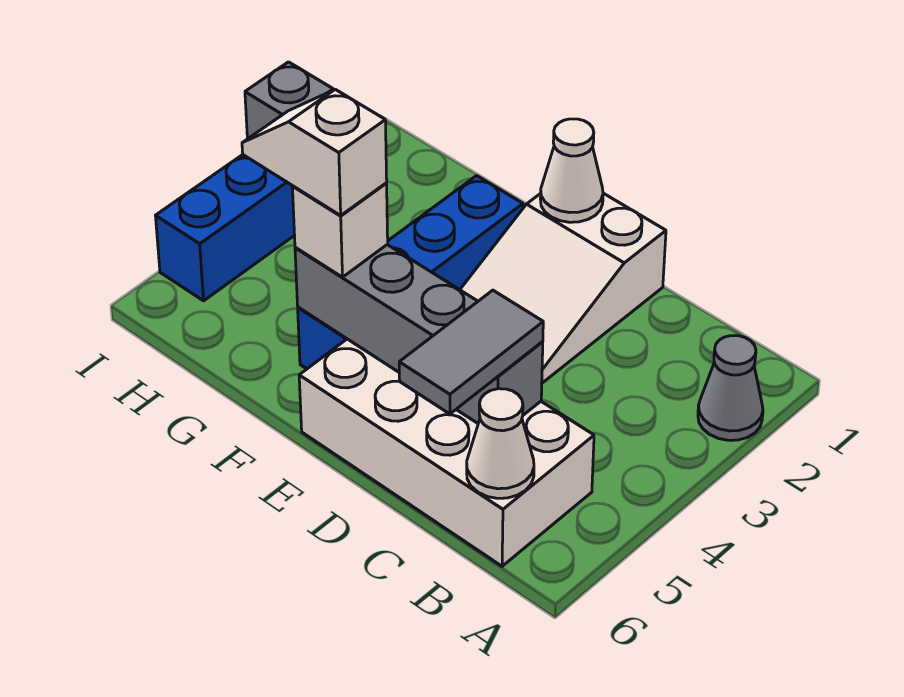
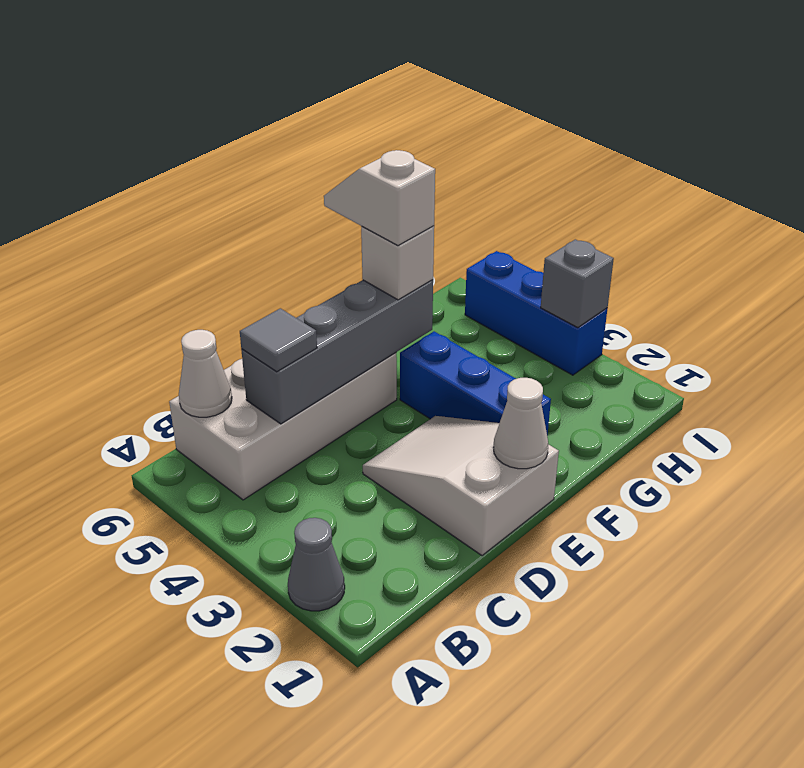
grey tile C5:C6 level 3 -> grey tile C5 level 3
blue brick F2:F5 level 1 -> blue brick F2:F4 level 1
white slope F5:G5 level 4 top F -> white slope F5:F6 level 4 top 5

